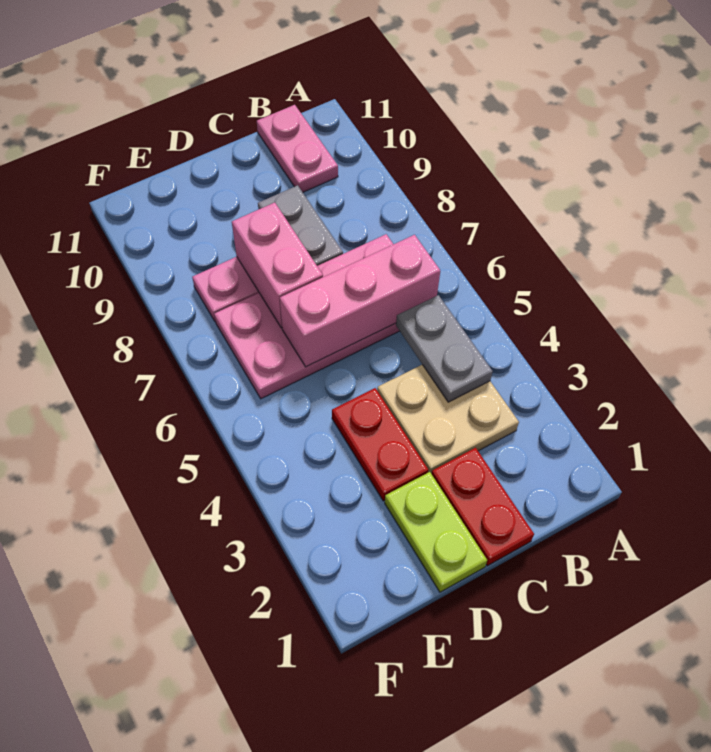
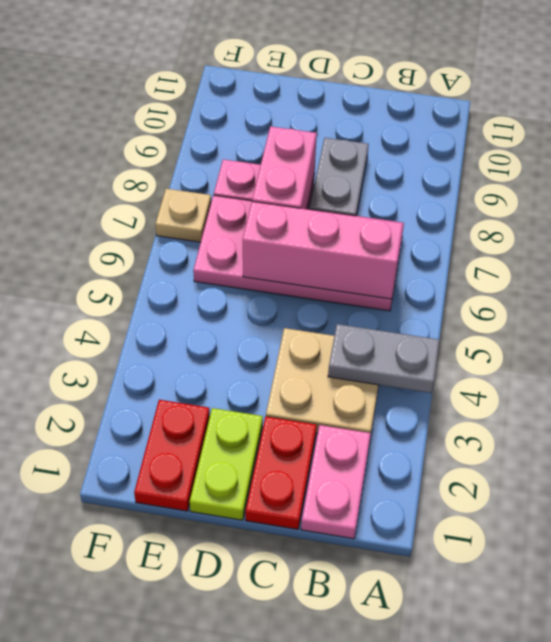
grey plate B4:B5 level 2 -> grey plate A4:B4 level 2
pink plate B10:B11 level 1 -> pink plate B1:B2 level 1
red plate D3:D4 level 1 -> red plate E1:E2 level 1
none -> tan plate F7 level 1

